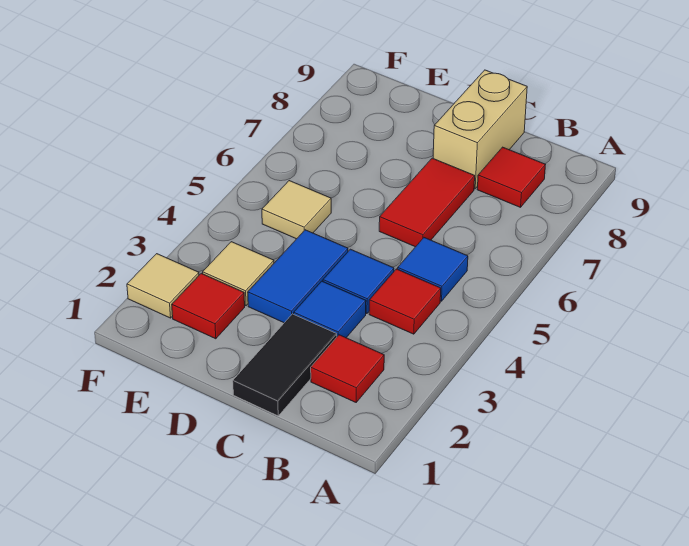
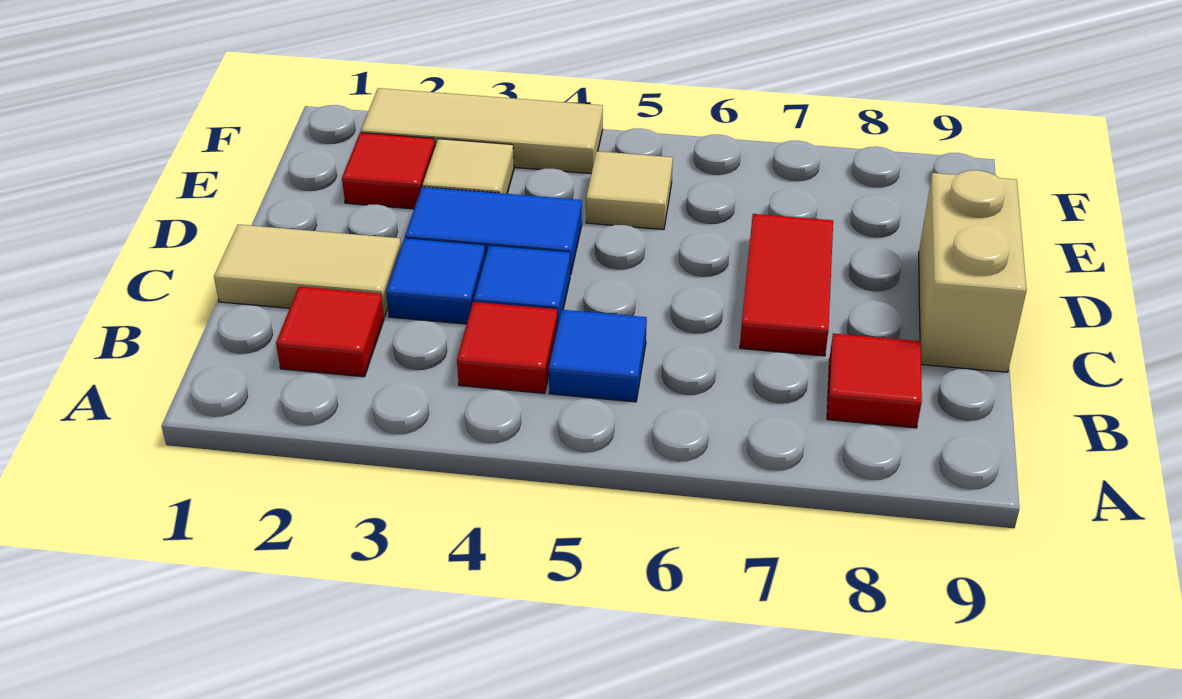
black tile C1:C2 level 1 -> tan tile C1:C2 level 1
red tile C6:C7 level 1 -> red tile C7:D7 level 1
tan brick C8:C9 level 1 -> tan brick C9:D9 level 1
tan tile F2 level 1 -> tan tile F2:F4 level 1

